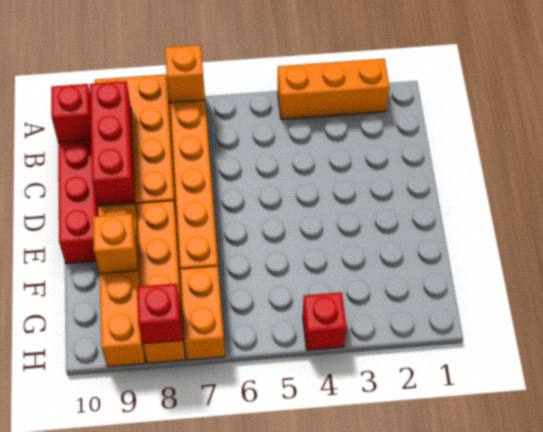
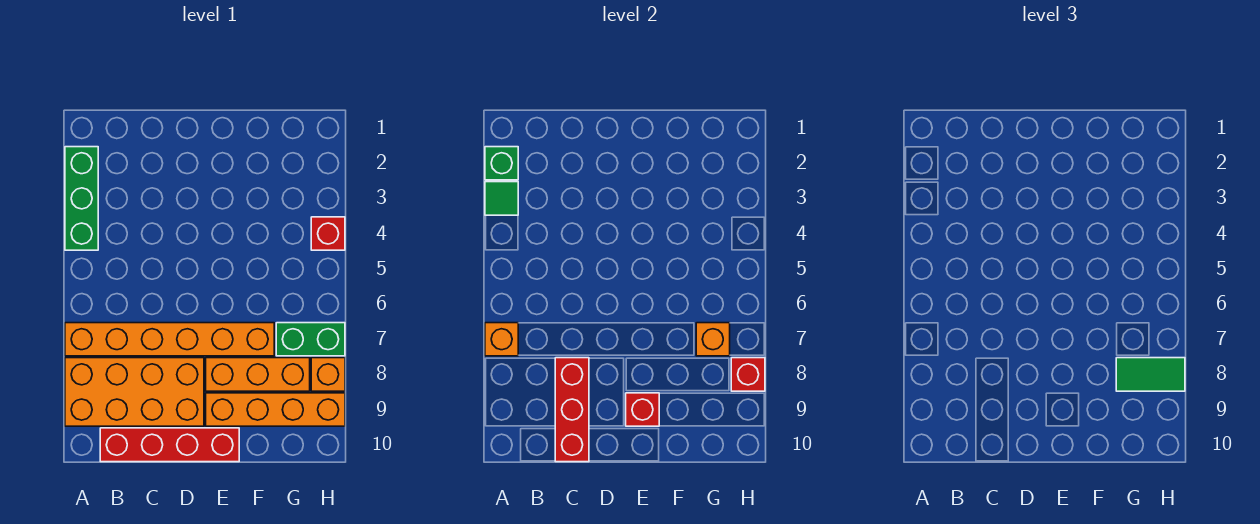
orange brick A2:A4 level 1 -> green brick A2:A4 level 1
none -> green brick A2 level 2
none -> green tile A3 level 2
red brick B9:D9 level 2 -> red brick C8:C10 level 2
red brick B10 level 2 -> red brick E9 level 2
orange brick F9 level 2 -> orange brick G7 level 2
orange brick G7:H7 level 1 -> green brick G7:H7 level 1
none -> green tile G8:H8 level 3

